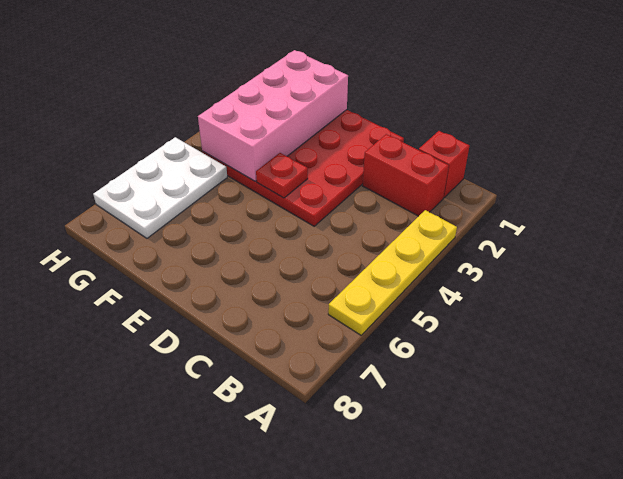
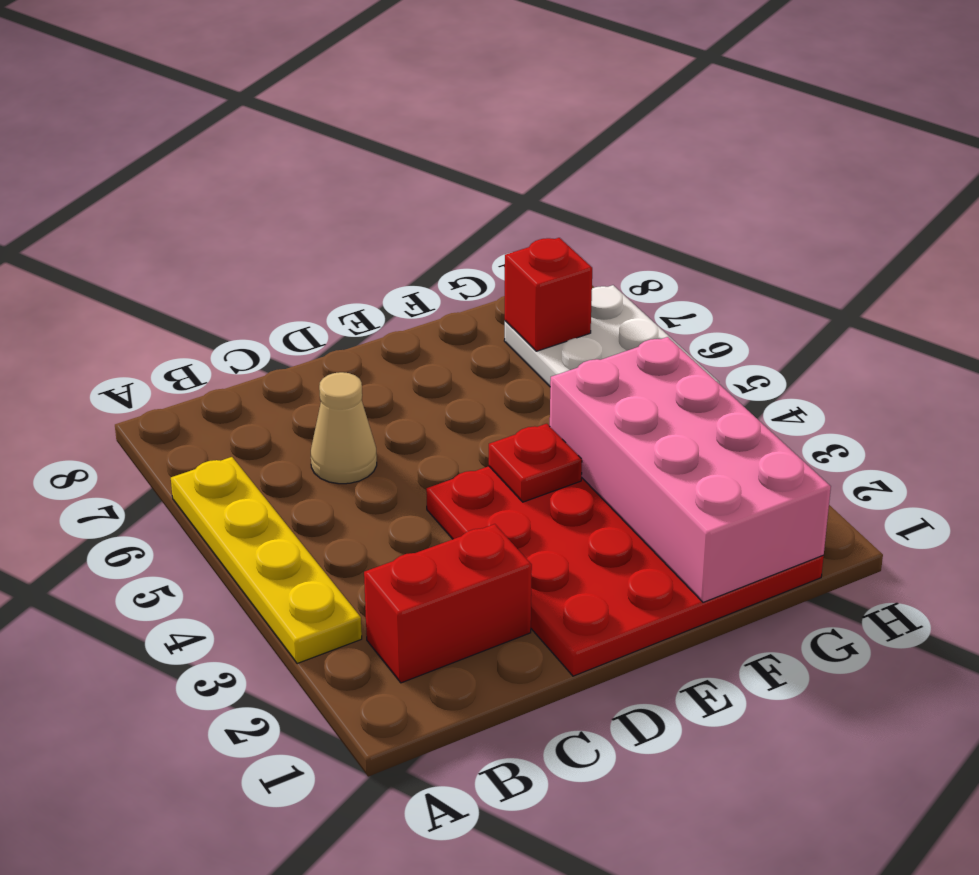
red brick B1 level 1 -> red brick G7 level 2
none -> tan cone C6 level 1

